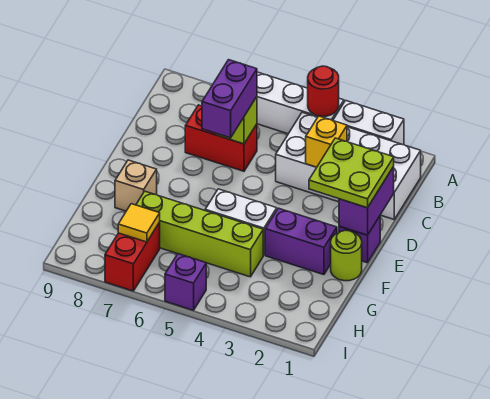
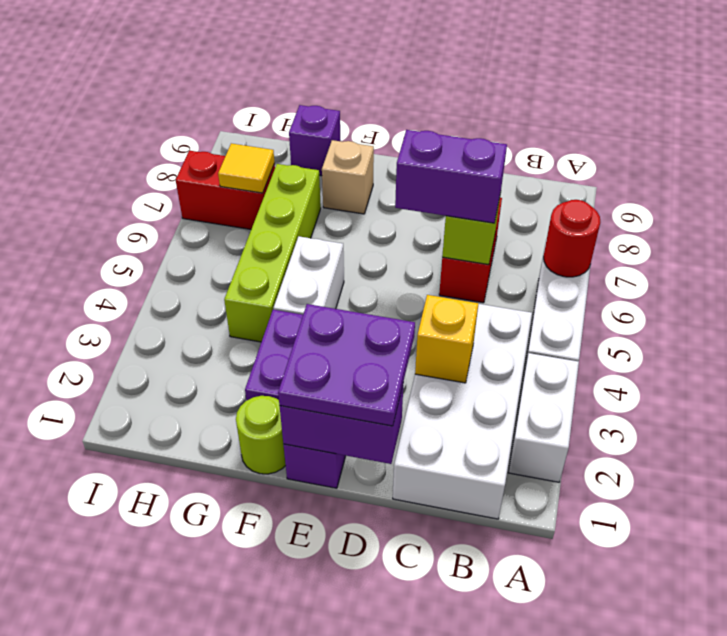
red round brick A4 level 2 -> red round brick A6 level 2
lime plate D1:E2 level 3 -> purple plate D1:E2 level 3
purple brick I5 level 1 -> purple brick G9 level 1

